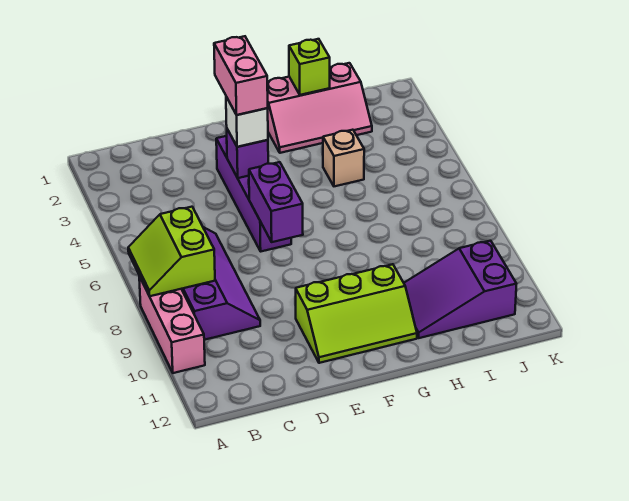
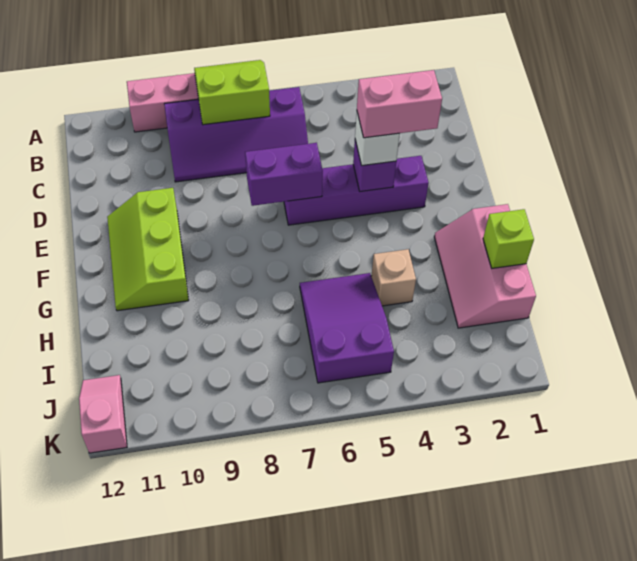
purple slope H10:J11 level 1 top J -> purple slope H5:J6 level 1 top J
none -> pink slope J12:K12 level 1 top K

